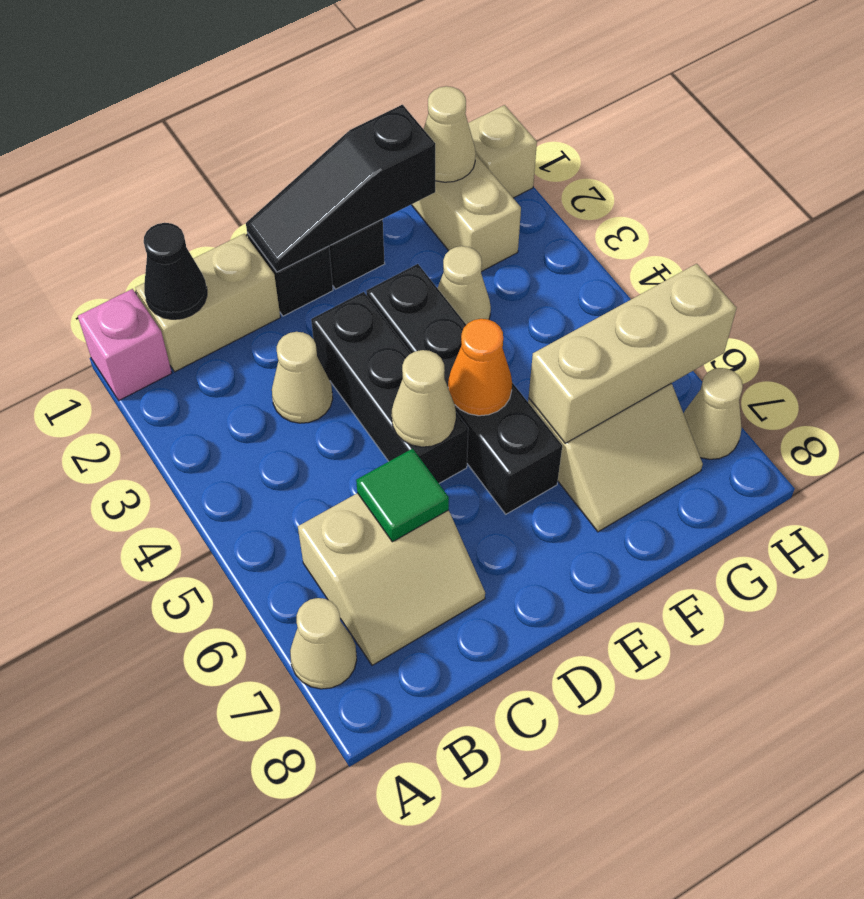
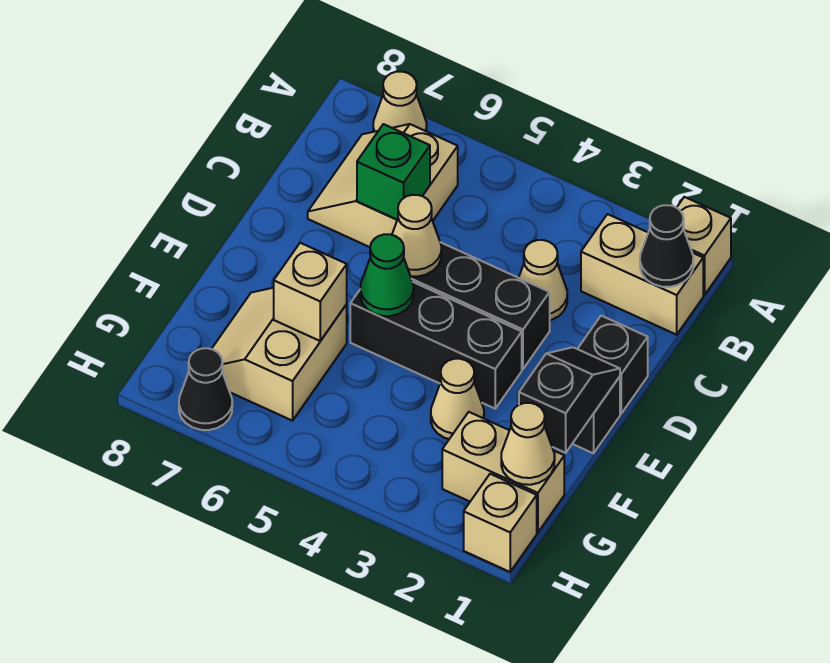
pink brick A1 level 1 -> tan brick A1 level 1
tan brick B1:C1 level 1 -> tan brick B1:B2 level 1
green tile C6 level 2 -> green brick C6 level 2
black slope D1:F1 level 2 top F -> black slope E1:F1 level 2 top F
black brick E3:E6 level 1 -> black brick E3:E5 level 1
orange cone E5 level 2 -> green cone E5 level 2
tan brick F6:H6 level 2 -> tan brick F6 level 2
tan cone H7 level 1 -> black cone H7 level 1

